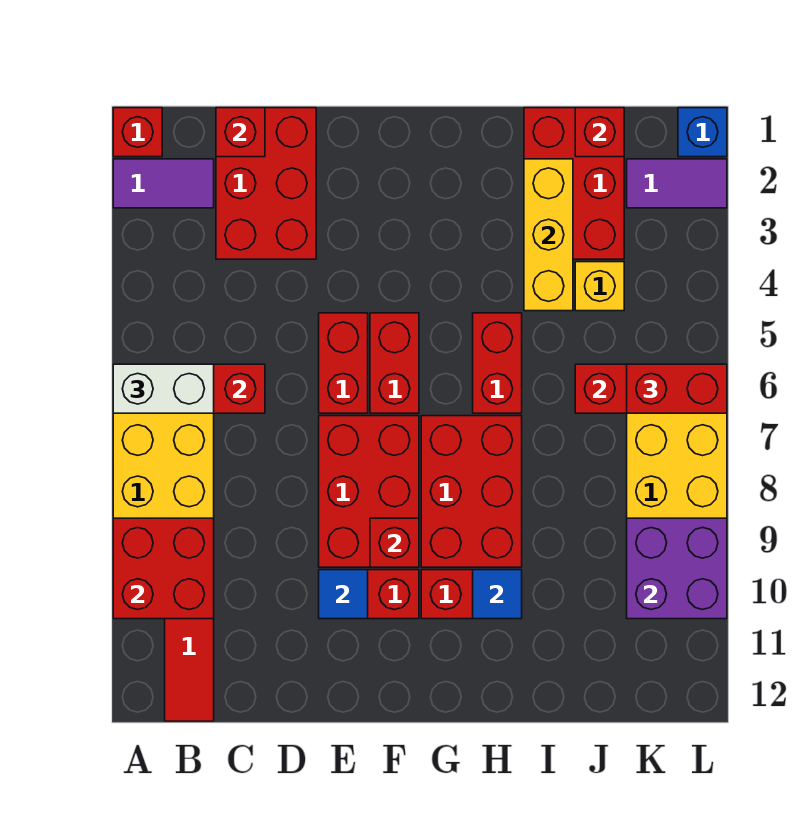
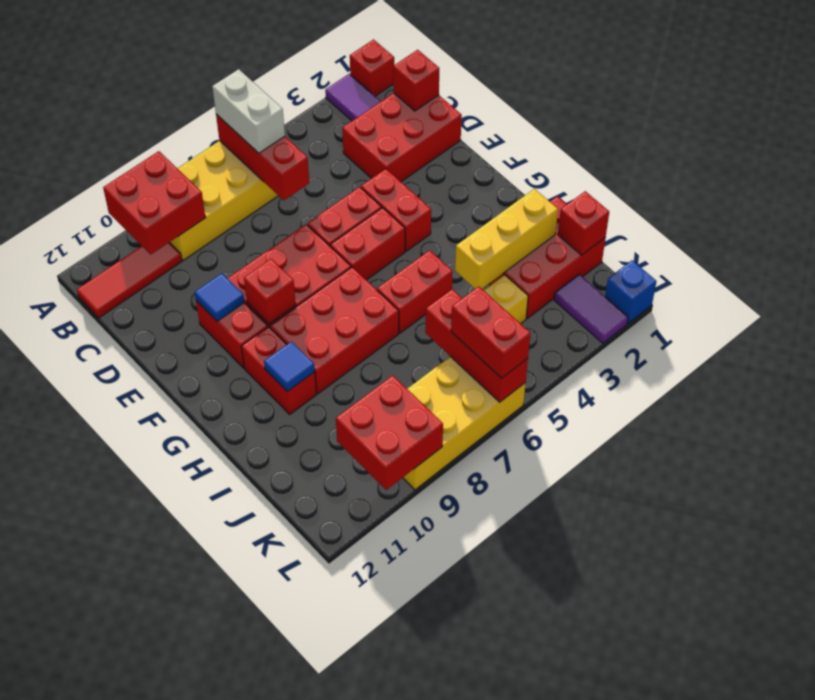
none -> red brick E4:F4 level 1
purple brick K9:L10 level 2 -> red brick K9:L10 level 2

